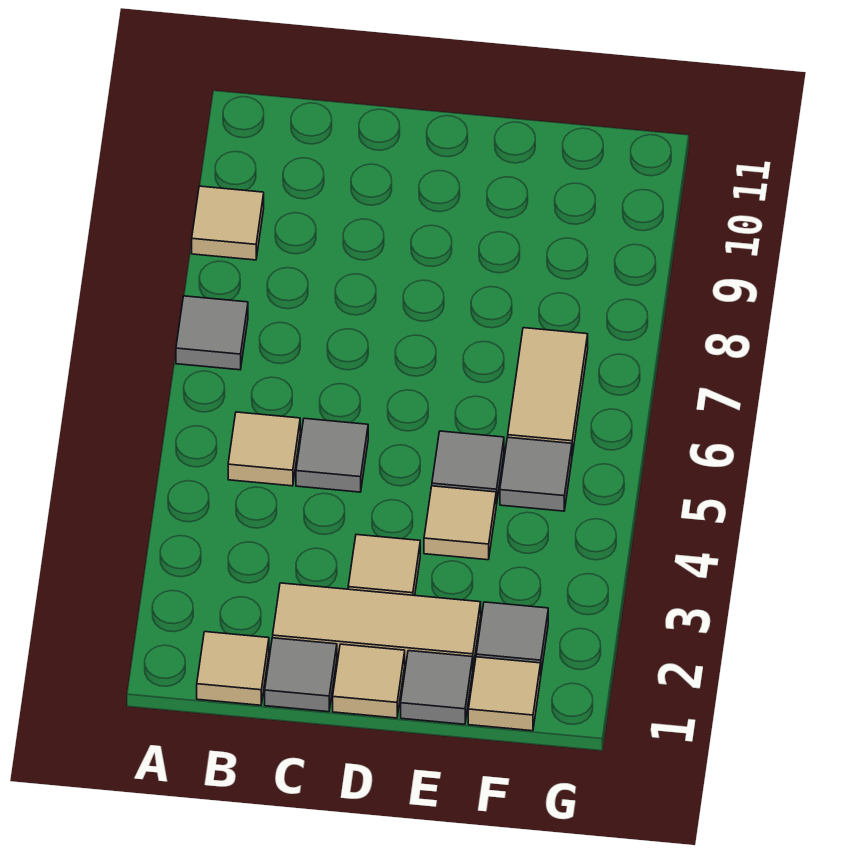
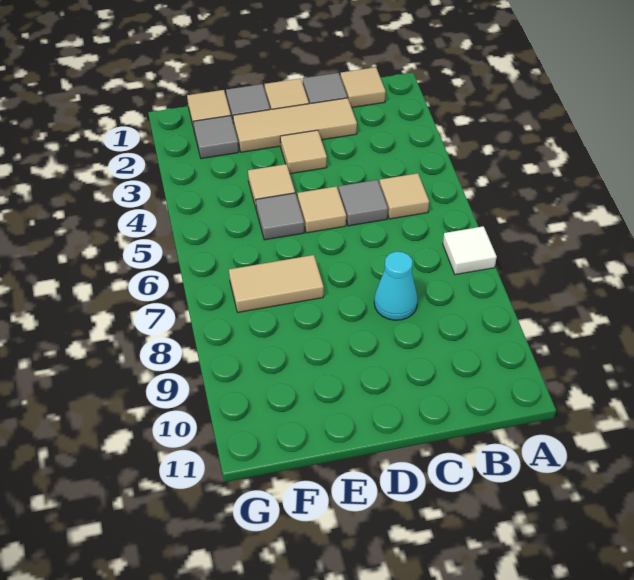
grey tile A7 level 1 -> white tile A7 level 1
tan tile A9 level 1 -> tan tile D5 level 1
none -> cyan cone C8 level 1
grey tile F5 level 1 -> none
tan tile F6:F7 level 1 -> tan tile E7:F7 level 1

